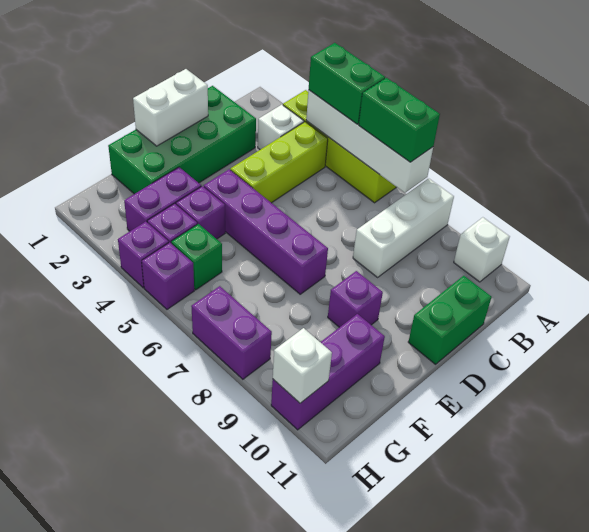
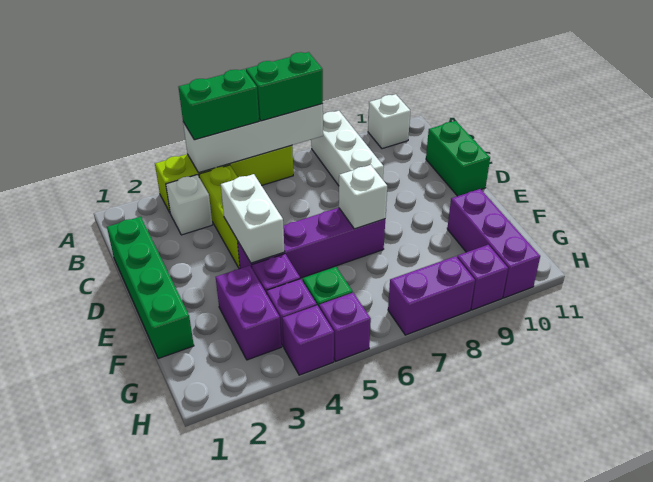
green brick C1:F2 level 1 -> green brick C1:F1 level 1
white brick D1:E1 level 2 -> white brick D4:E4 level 2
purple brick E9 level 1 -> purple brick H9 level 1
white brick H10 level 2 -> white brick E7 level 2

